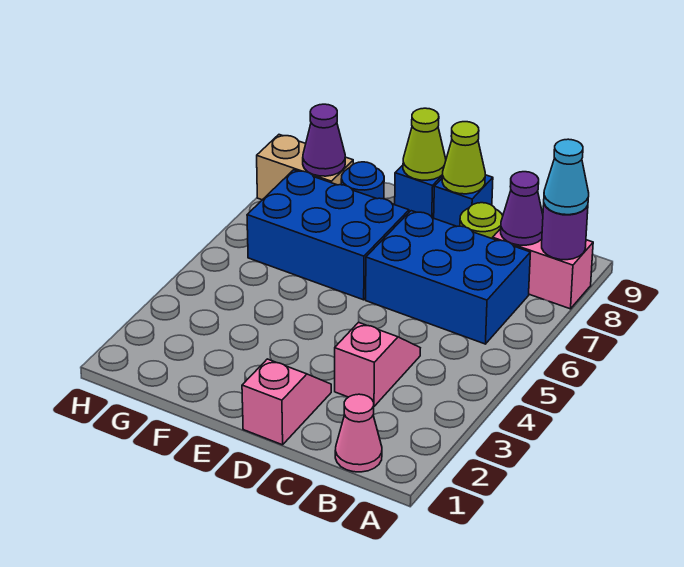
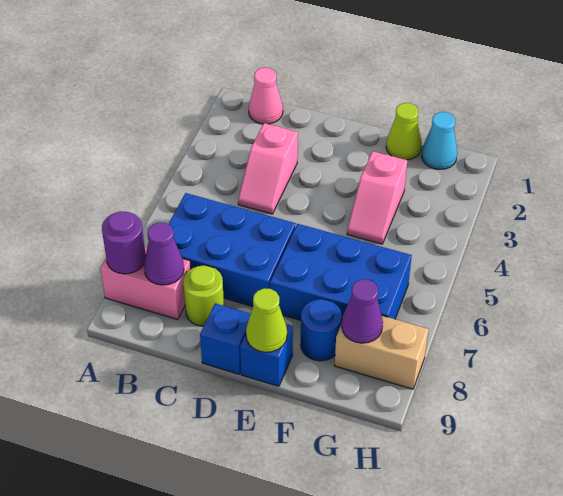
cyan cone A8 level 3 -> cyan cone G1 level 1
pink slope D1:D2 level 1 top 1 -> pink slope F3:F4 level 1 top 3
lime cone D9 level 2 -> lime cone F1 level 1

